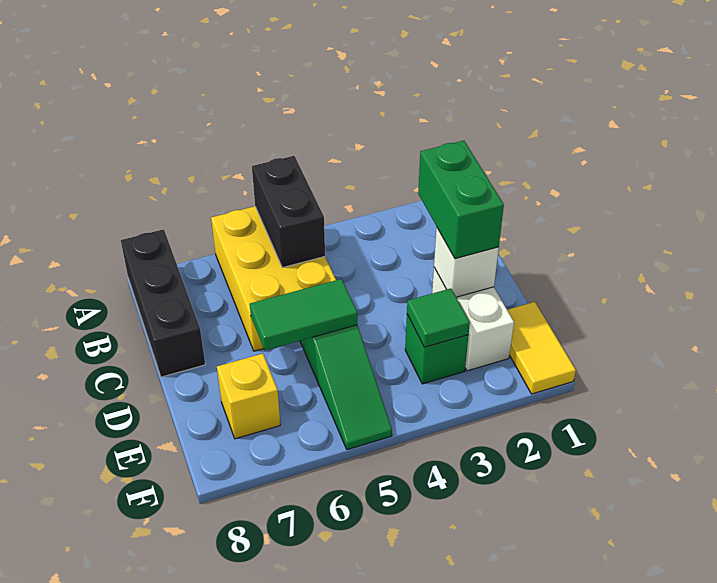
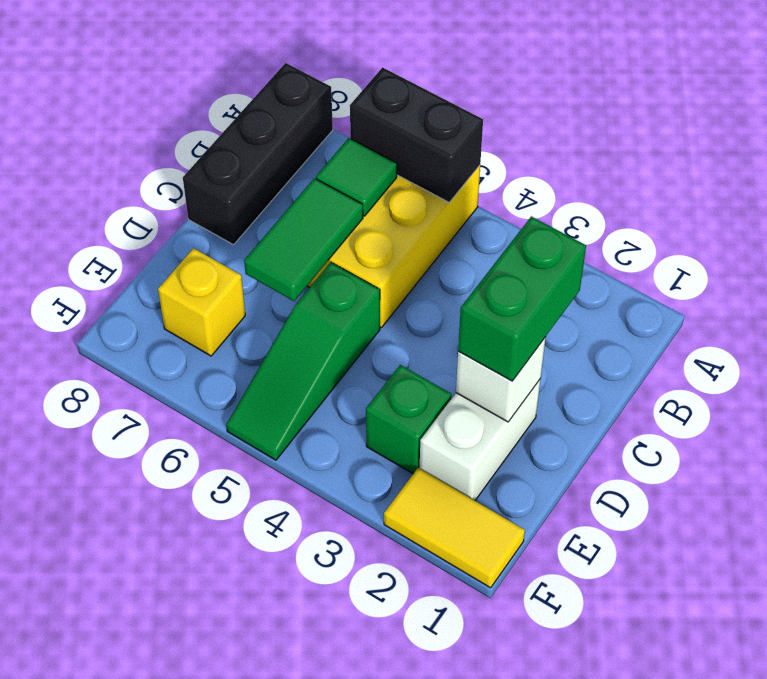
black brick A5:B5 level 2 -> black brick A5:A6 level 2
green tile D5:D6 level 2 -> green tile C6:D6 level 2
yellow tile E1:F1 level 1 -> yellow tile F1:F2 level 1
green tile E3 level 2 -> green tile B6 level 2

